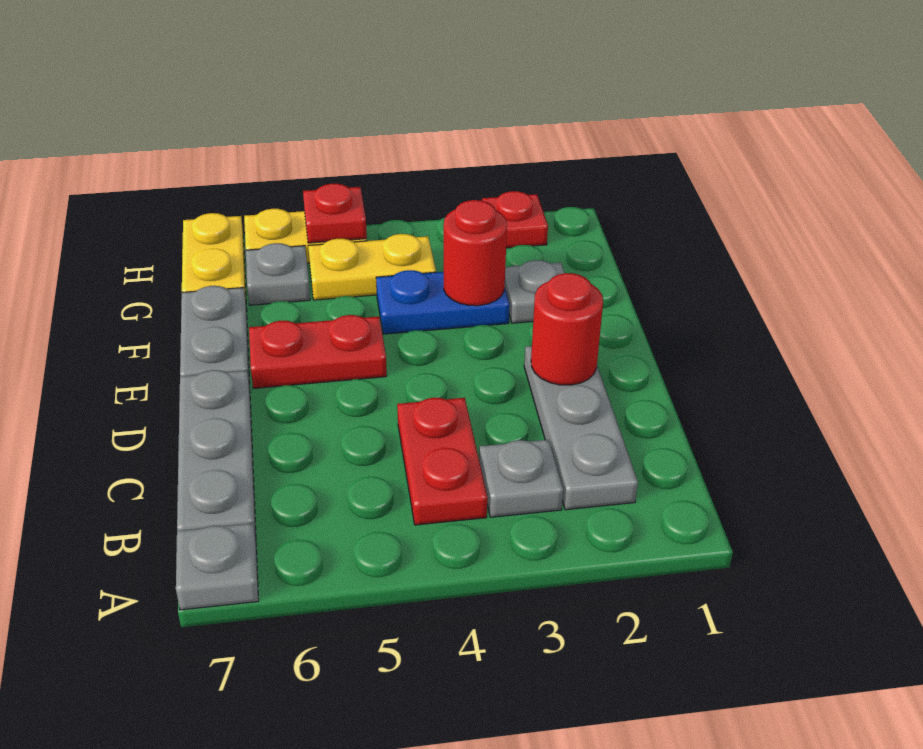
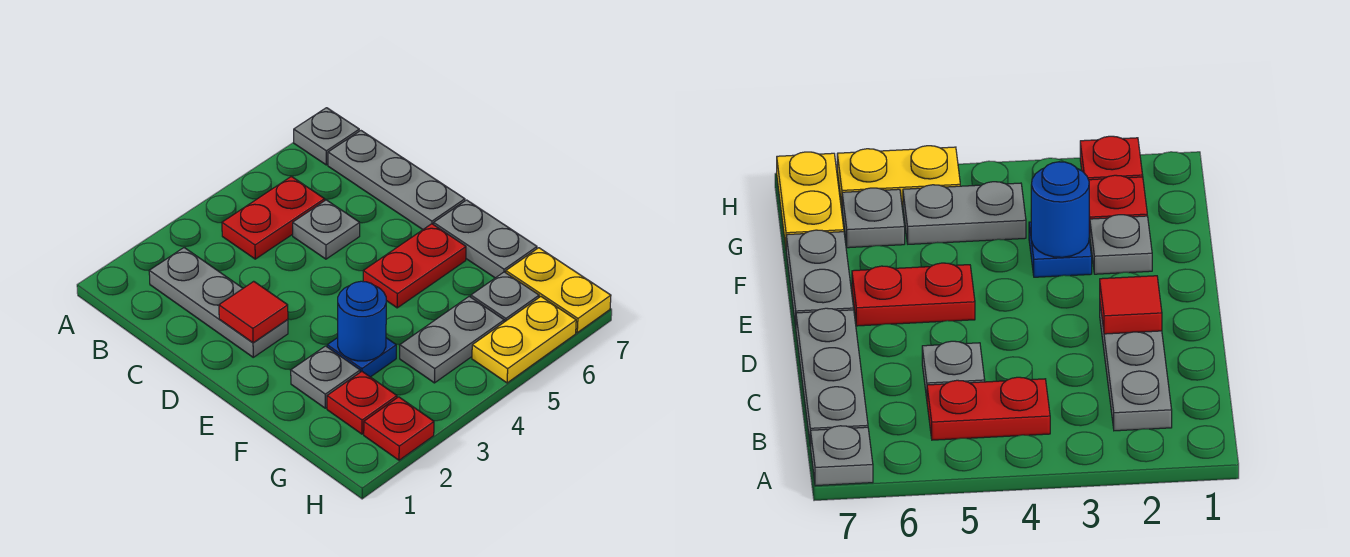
grey plate B3 level 1 -> grey plate C5 level 1
red plate B4:C4 level 1 -> red plate B4:B5 level 1
red round brick D2 level 2 -> red tile D2 level 2
blue plate F3:F4 level 1 -> blue plate F3 level 1
red round brick F3 level 2 -> blue round brick F3 level 2
yellow plate G4:G5 level 1 -> grey plate G4:G5 level 1
red plate H5 level 2 -> red plate G2 level 1

